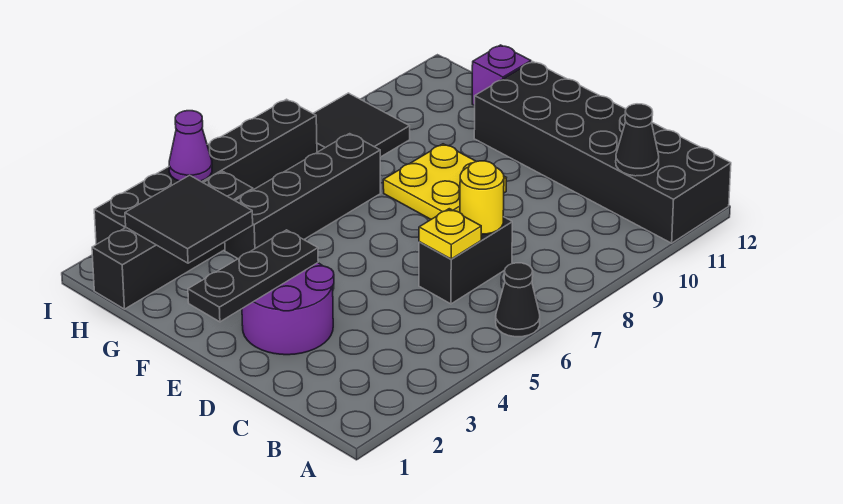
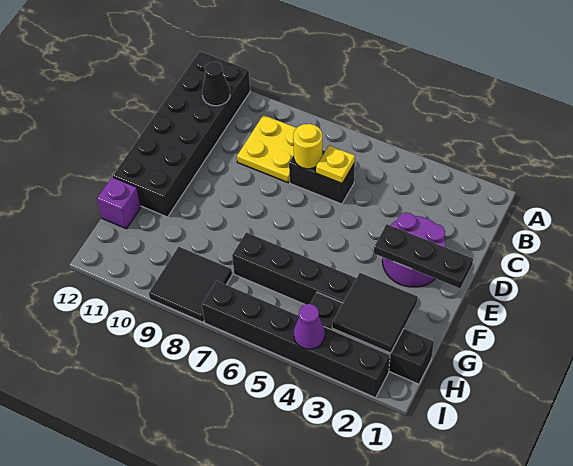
black cone A6 level 1 -> none
yellow plate E8:F9 level 1 -> yellow plate B8:C9 level 1

